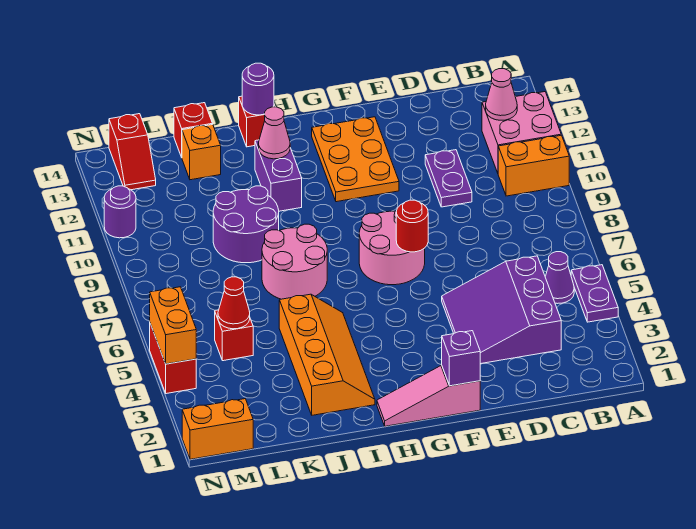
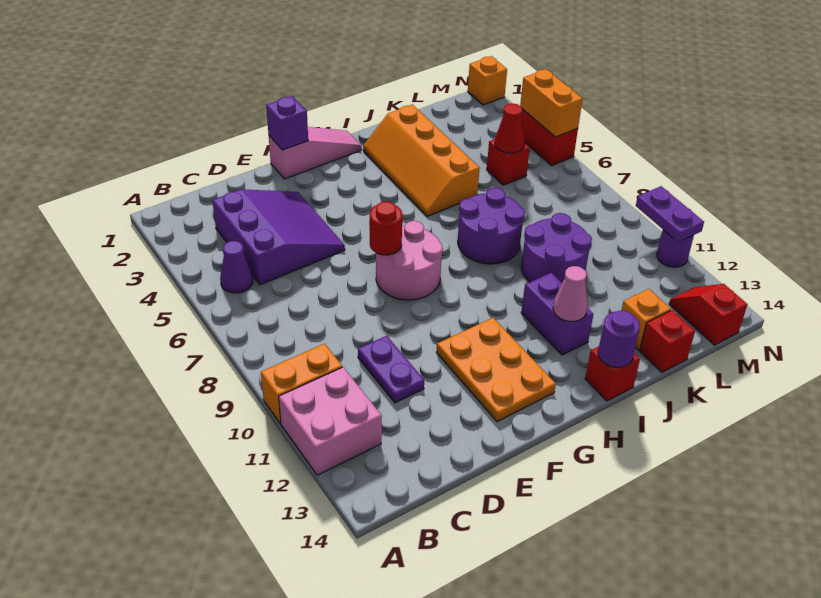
purple plate A4:A5 level 1 -> purple plate N10:N11 level 2
pink cone B12 level 2 -> none
pink round brick I7:J8 level 1 -> purple round brick I7:J8 level 1
orange brick M1:N1 level 1 -> orange brick N1 level 1

